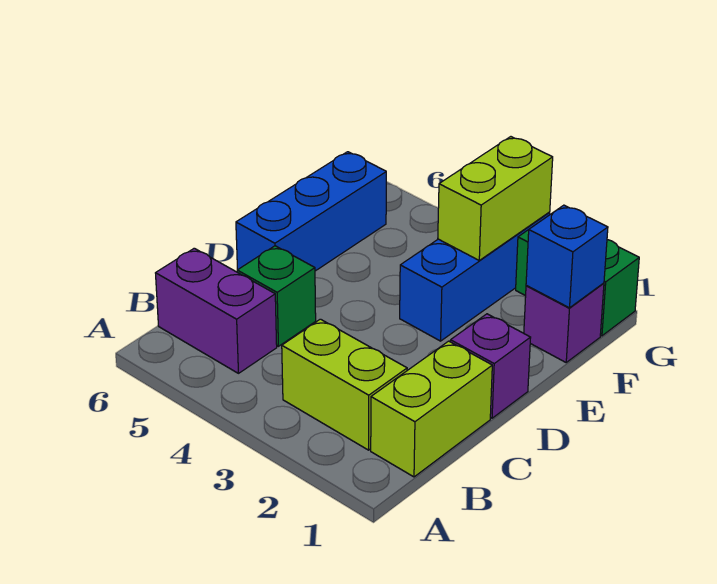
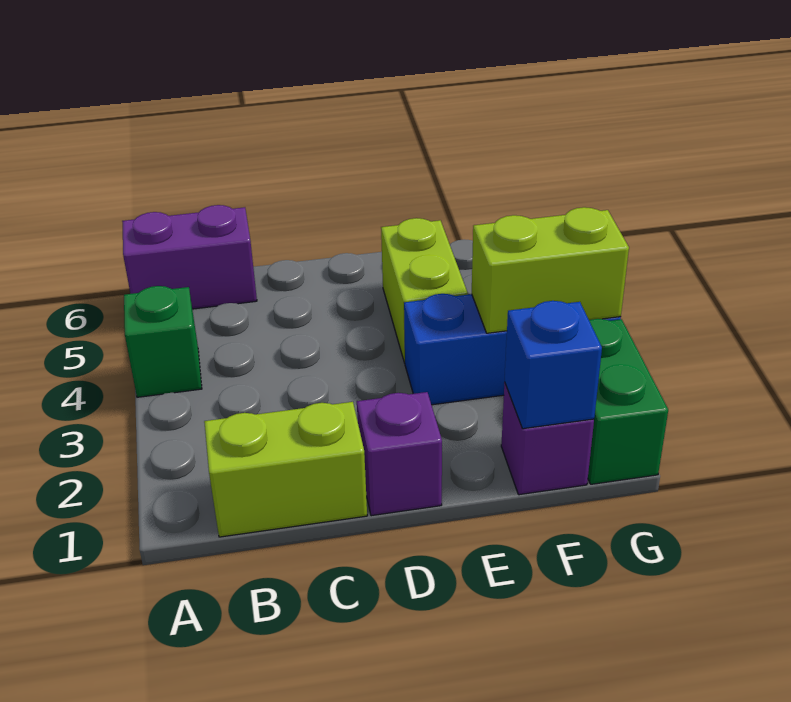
lime brick B2:B3 level 1 -> lime brick E4:E5 level 1
purple brick B5:B6 level 1 -> purple brick A6:B6 level 1
green brick C5 level 1 -> green brick A4 level 1
blue brick D6:F6 level 1 -> none

